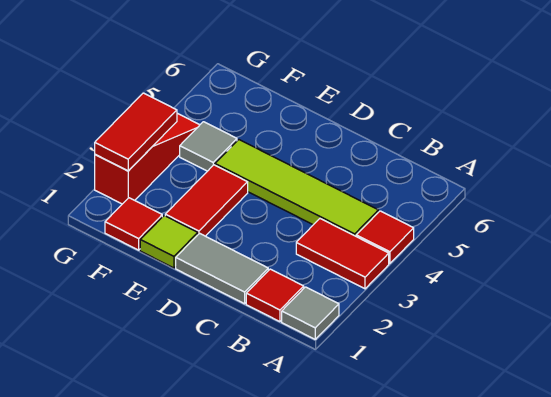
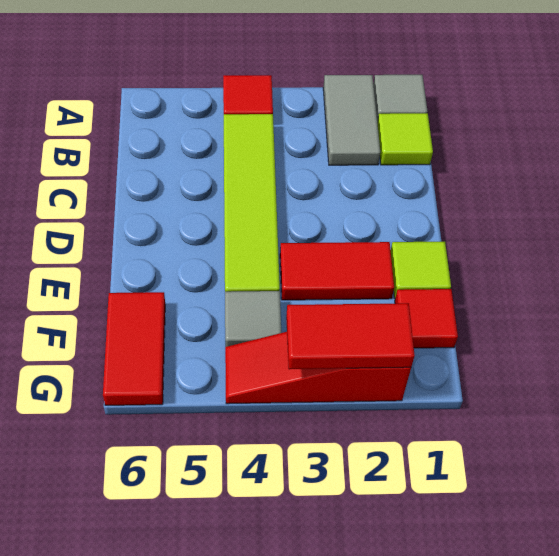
red tile A3:B3 level 1 -> red tile F6:G6 level 1
red tile B1 level 1 -> lime tile B1 level 1
grey tile C1:D1 level 1 -> grey tile A2:B2 level 1

